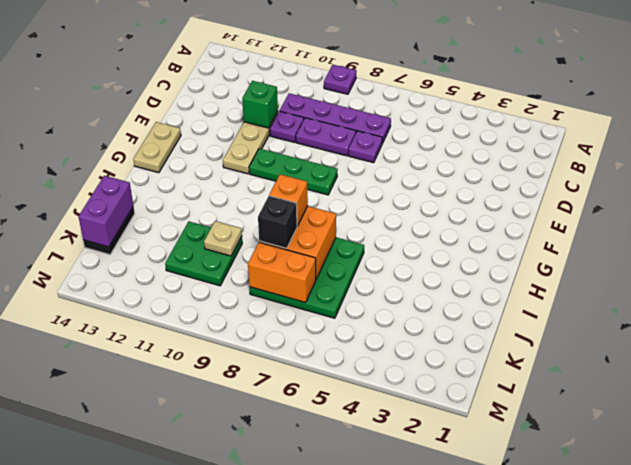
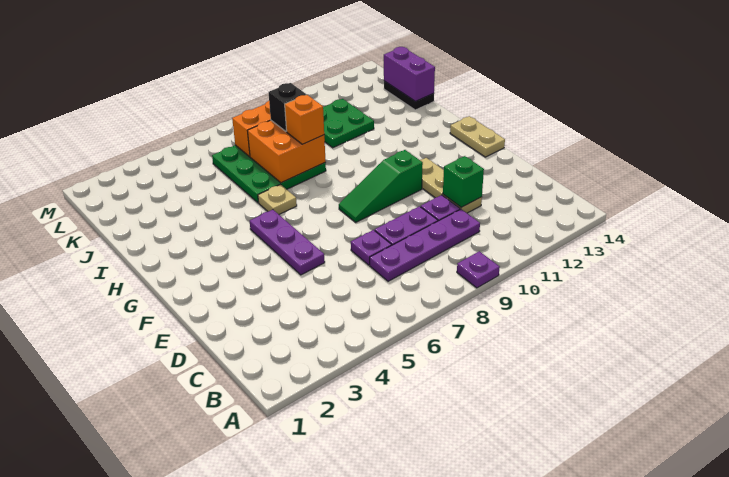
none -> purple plate E5:G5 level 1
green plate F8:F10 level 1 -> green slope F8:F10 level 1 top 10
tan plate J10 level 2 -> tan plate H6 level 1

